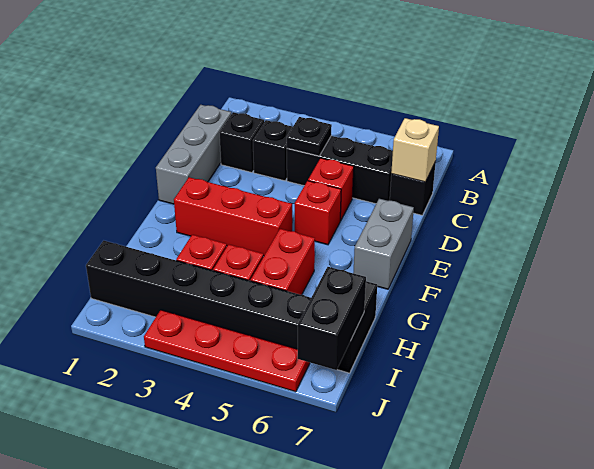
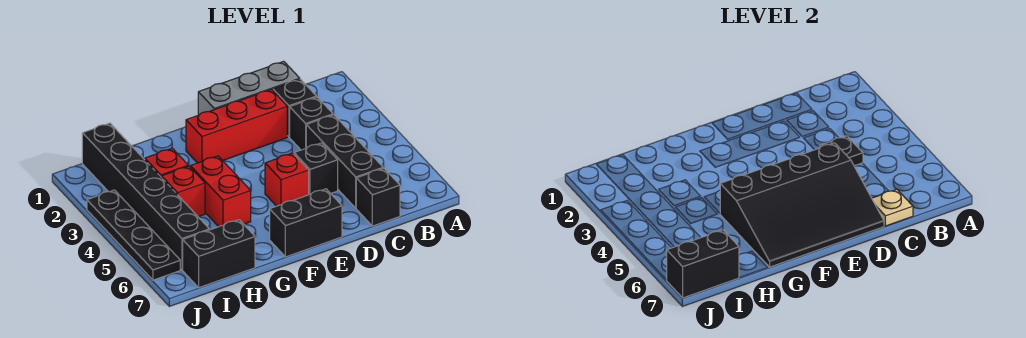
tan brick C7 level 2 -> tan plate C7 level 2
red brick D5 level 1 -> black brick D5 level 1
none -> black slope D5:G7 level 2 top 5
grey brick E7:F7 level 1 -> black brick E7:F7 level 1
red brick F2:F4 level 1 -> red brick D2:F2 level 1
red brick G5:H5 level 1 -> red brick G4:G5 level 1
red plate J3:J6 level 1 -> black plate J3:J6 level 1

